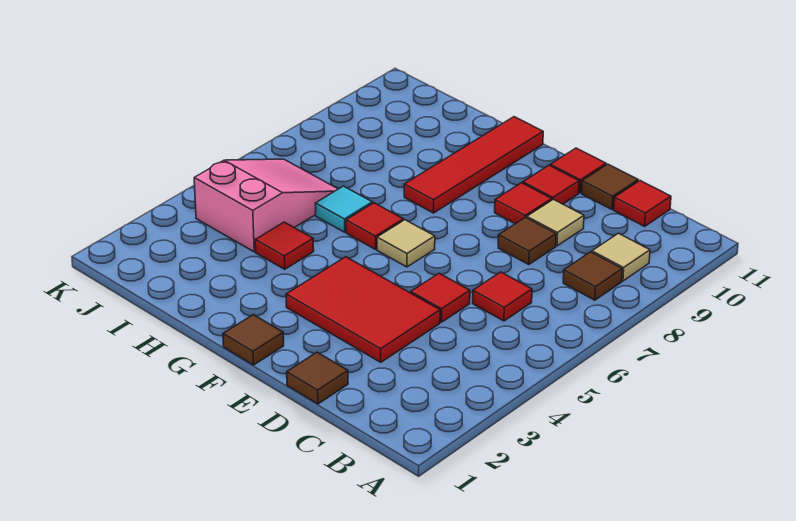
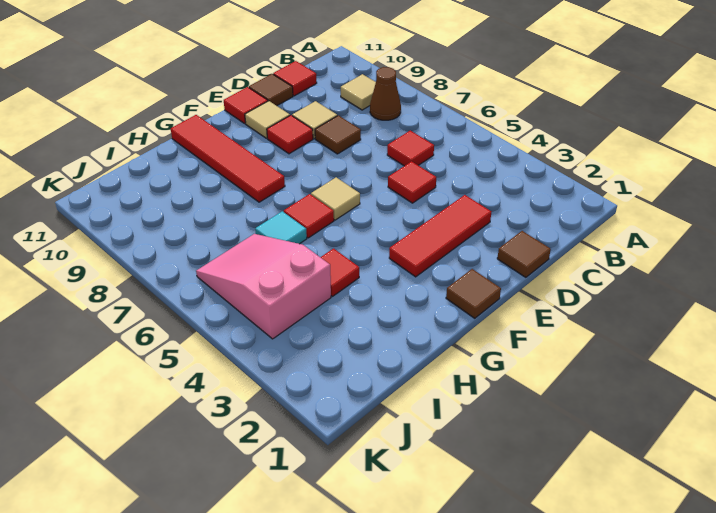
brown tile B8 level 1 -> brown cone B8 level 1
red tile D3:F4 level 1 -> red tile D3:F3 level 1
red tile E10 level 1 -> tan tile E10 level 1

